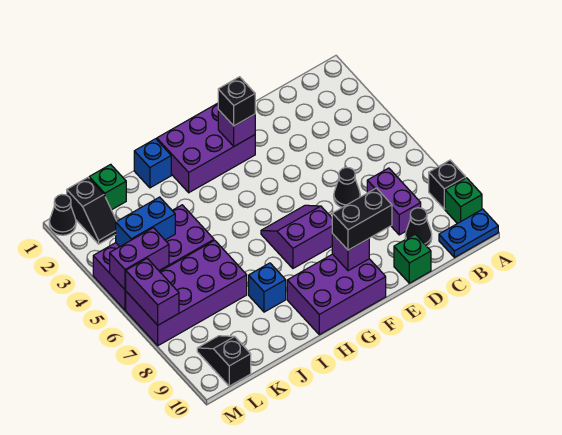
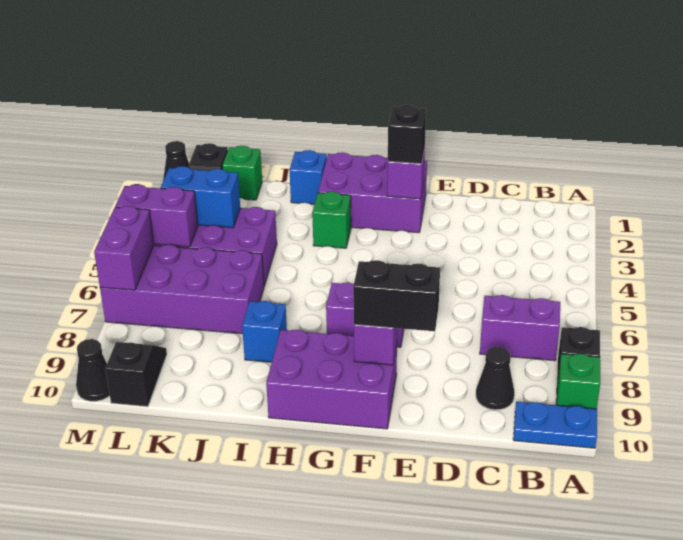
purple brick C7:C8 level 1 -> purple brick B7:C7 level 1
black cone D6 level 1 -> black cone M10 level 1
green brick D10 level 1 -> green brick H3 level 1

